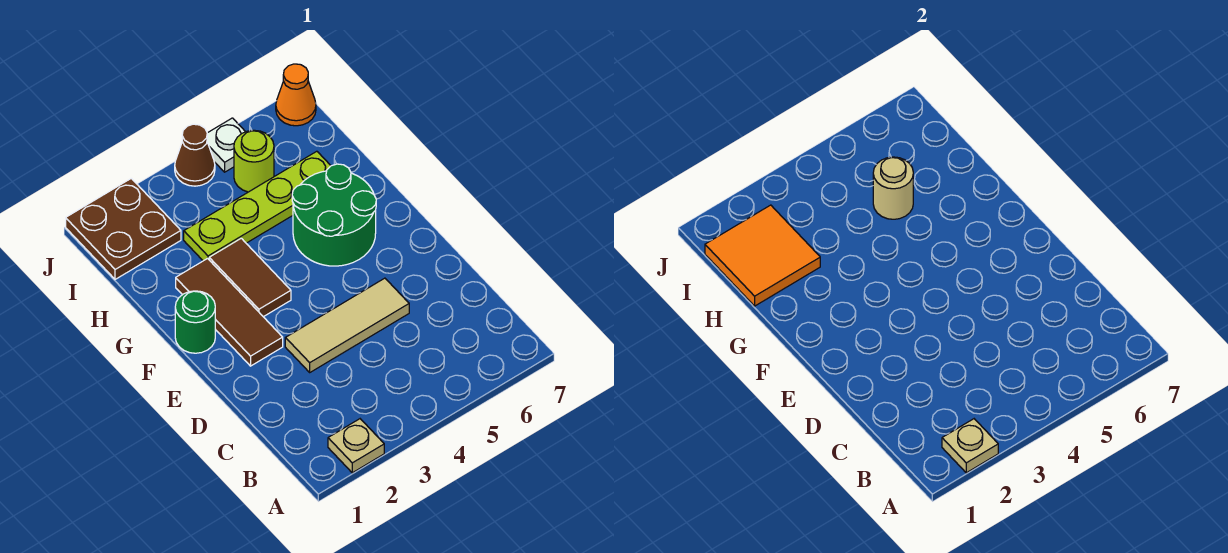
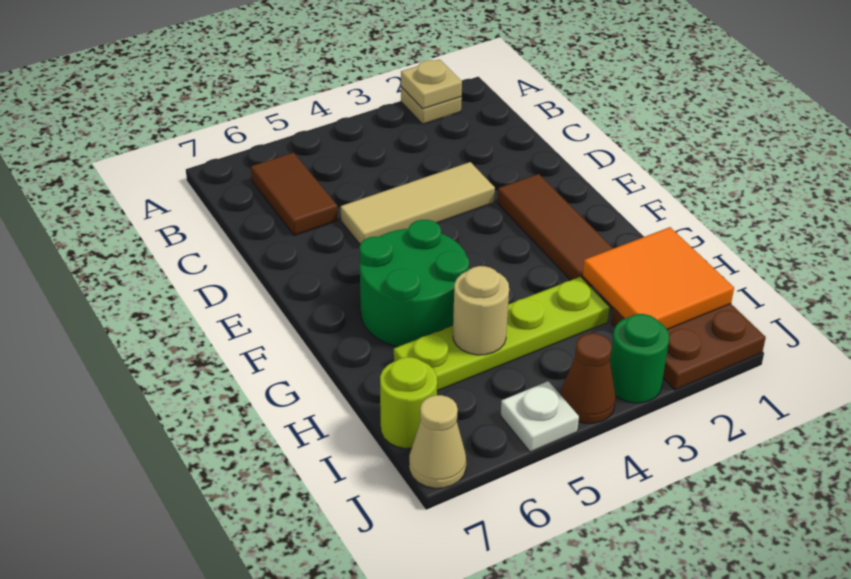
green round brick F1 level 1 -> green round brick J3 level 1
brown tile F3:G3 level 1 -> brown tile B6:C6 level 1
lime round brick I5 level 1 -> lime round brick I7 level 1
orange cone J7 level 1 -> tan cone J7 level 1

